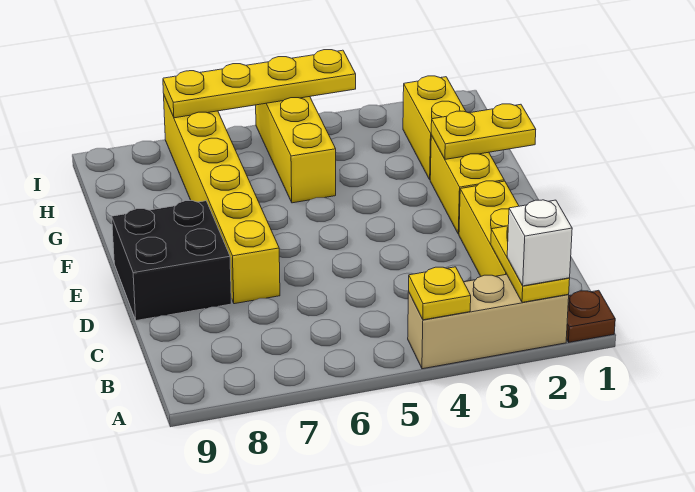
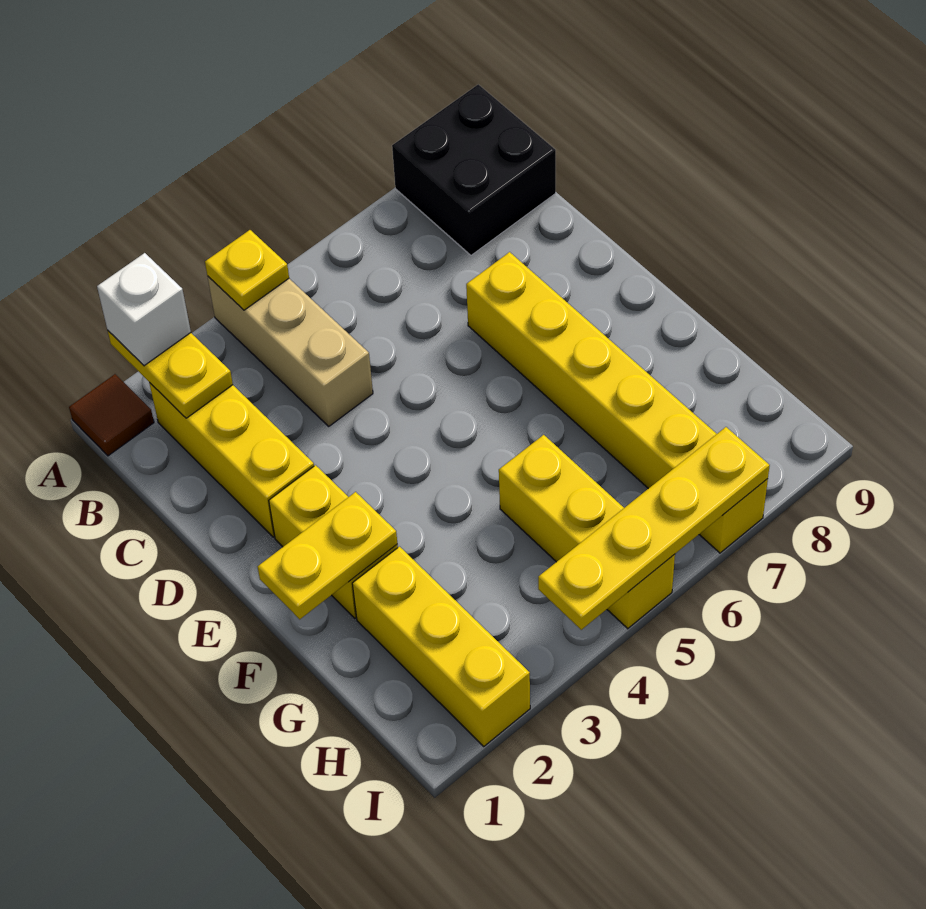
brown plate A1 level 1 -> brown tile A1 level 1
tan brick A2:A4 level 1 -> tan brick A4:C4 level 1
black brick D8:E9 level 1 -> black brick A8:B9 level 1
yellow brick G2:H2 level 1 -> yellow brick G2:I2 level 1

